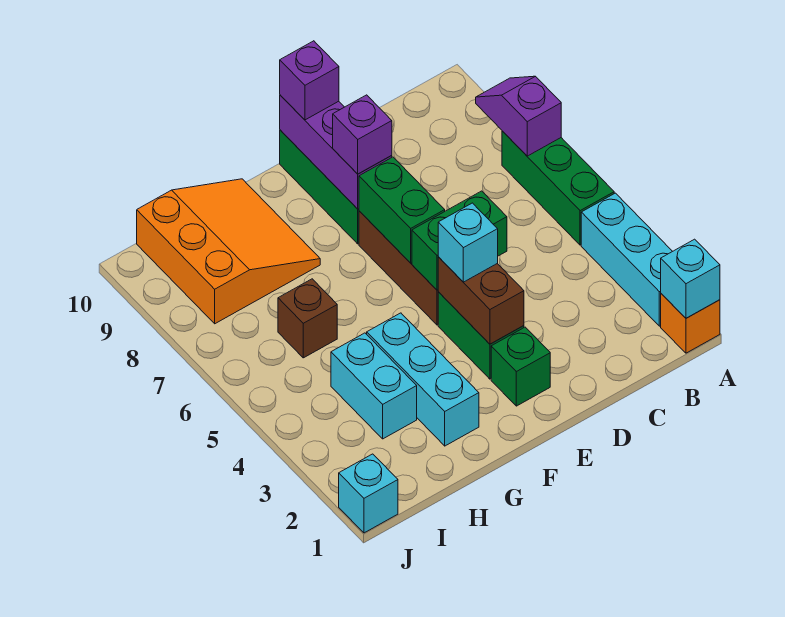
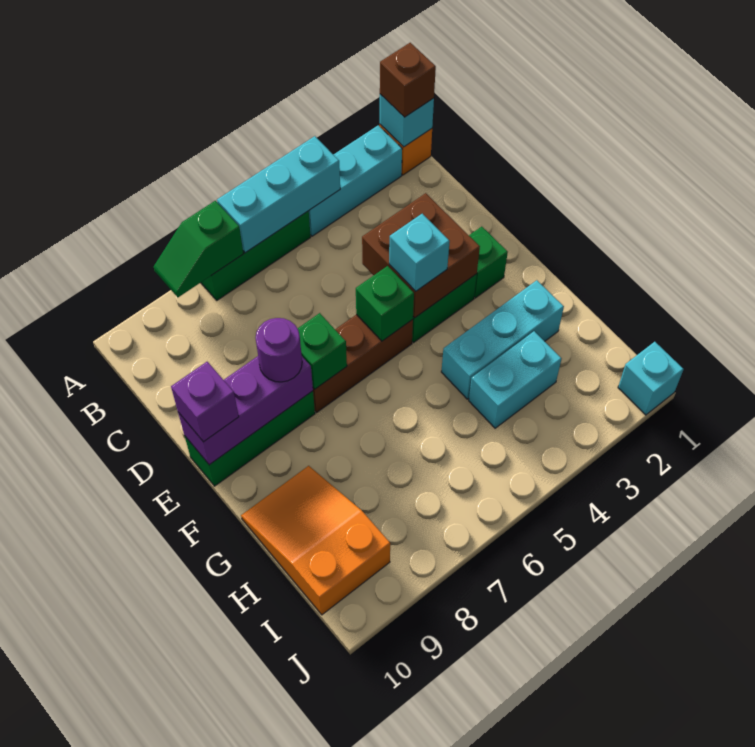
none -> cyan brick A4:A6 level 2
purple slope A7:A8 level 2 top 7 -> green slope A7:A8 level 2 top 7
green brick D5:E5 level 2 -> green brick E5 level 2
brown brick E3:E4 level 2 -> brown brick D3:E4 level 2
green brick E6:E7 level 2 -> green brick E7 level 2
purple brick E8 level 3 -> purple round brick E8 level 3
orange slope G8:I10 level 1 top I -> orange slope G9:I10 level 1 top I
brown brick H6 level 1 -> brown brick A1 level 3

